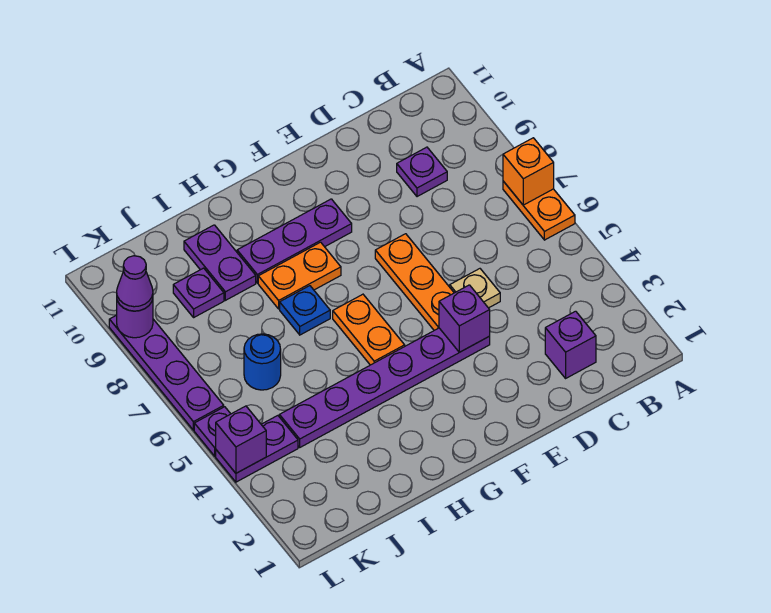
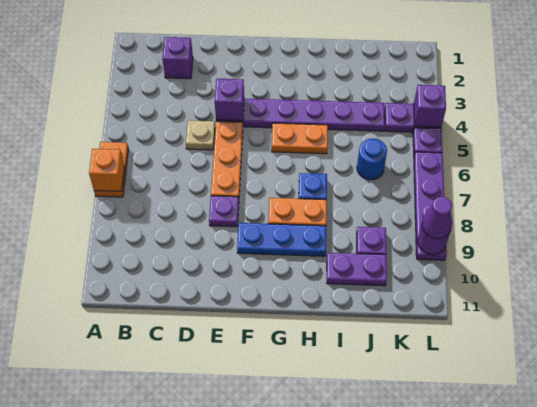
purple plate C9 level 1 -> purple plate E8 level 1
purple plate F9:H9 level 1 -> blue plate F9:H9 level 1
orange plate G5:G6 level 1 -> orange plate G5:H5 level 1
purple plate I9:I10 level 1 -> purple plate I10:J10 level 1

